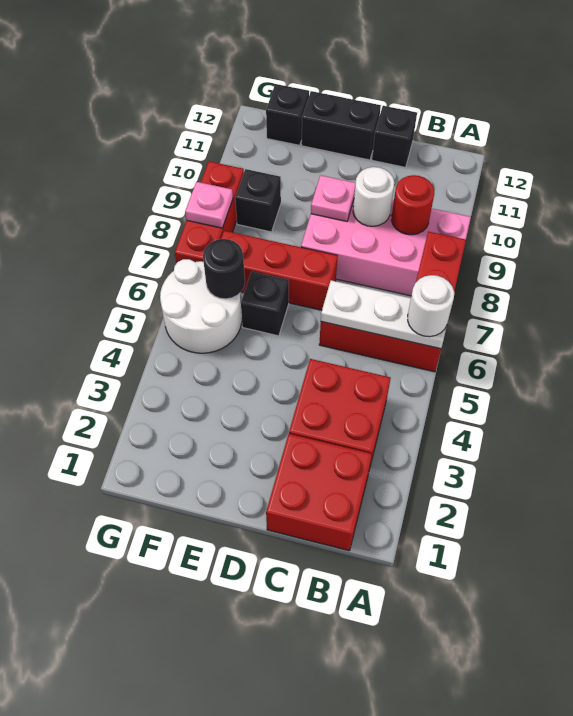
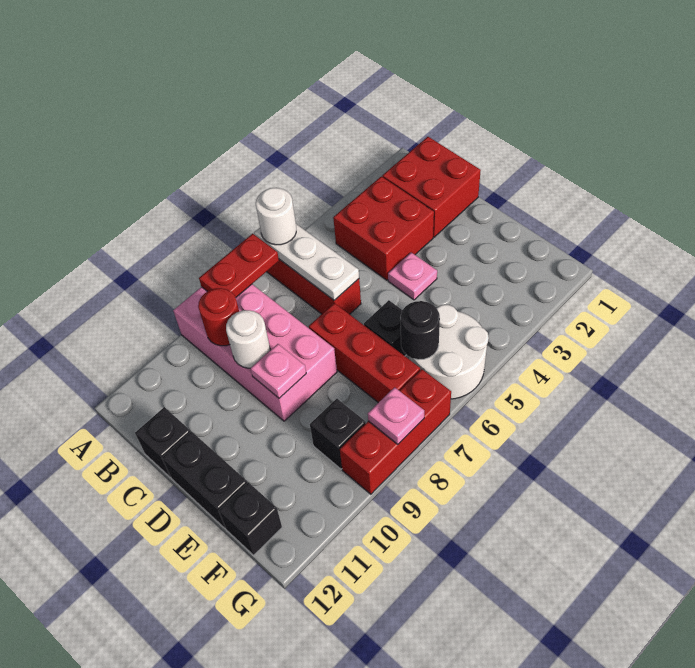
none -> pink plate D4 level 1

